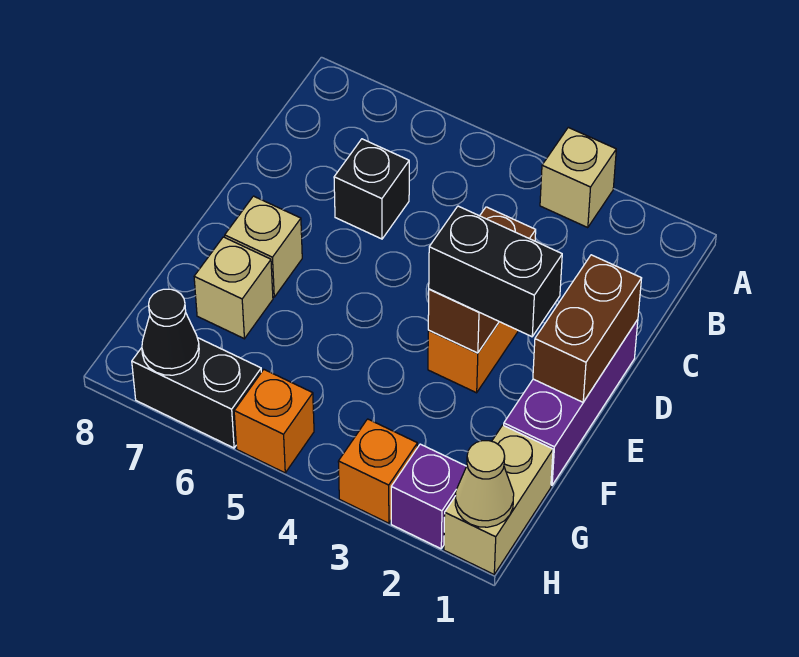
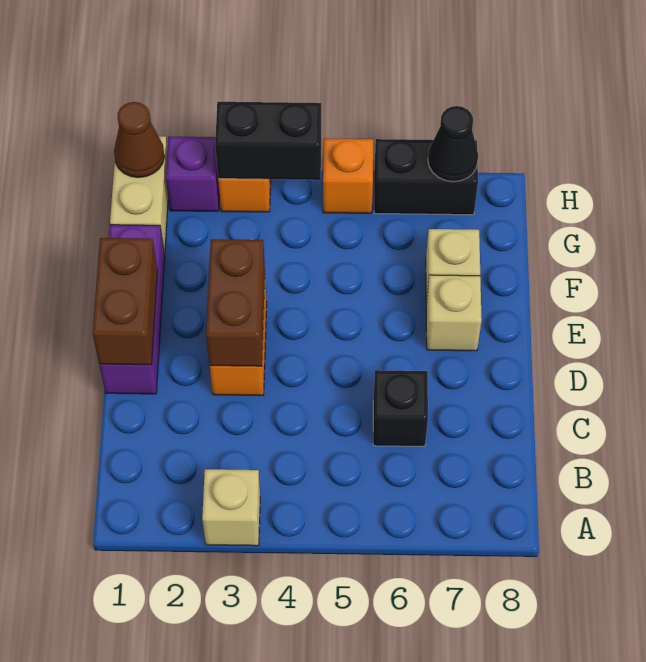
black brick E2:E3 level 3 -> black brick H3:H4 level 2
tan cone H1 level 2 -> brown cone H1 level 2

